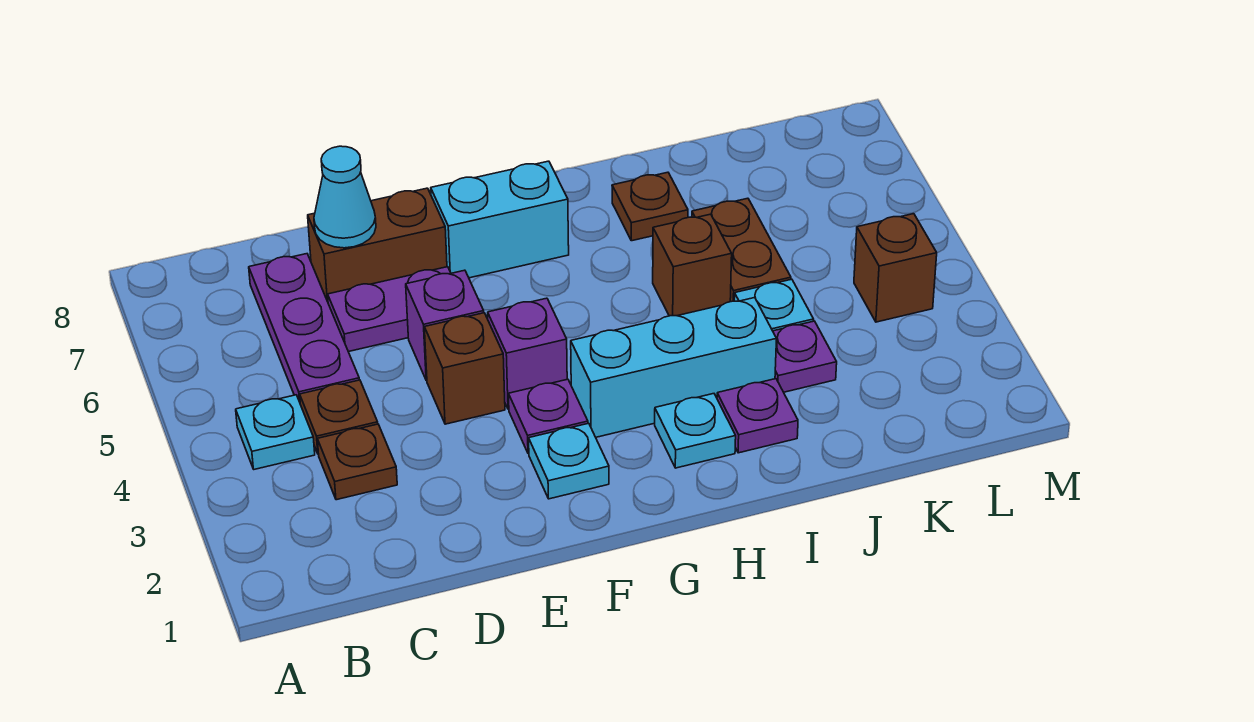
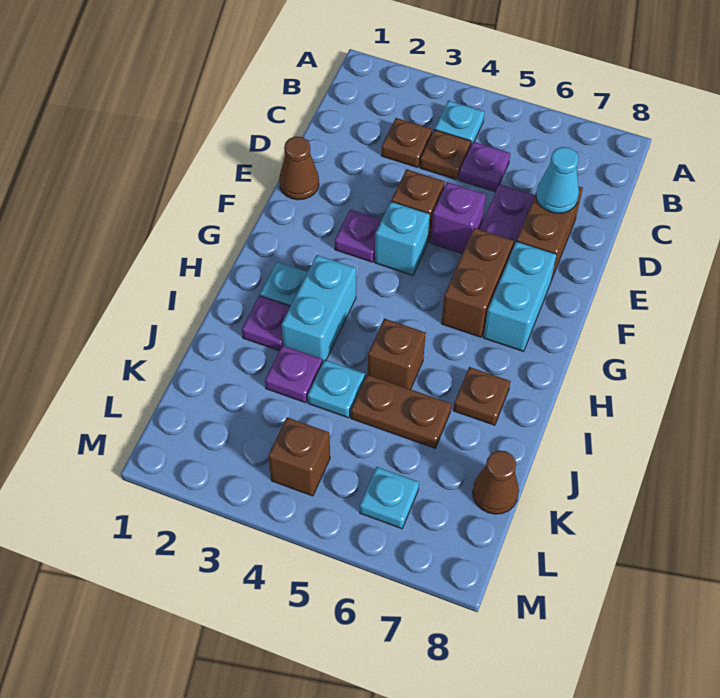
purple plate C5:C7 level 1 -> purple plate C5 level 1
none -> brown cone E1 level 1
cyan plate F2 level 1 -> cyan plate L6 level 1
purple brick F4 level 1 -> cyan brick F4 level 1
none -> brown brick F6:G6 level 1
cyan brick G3:I3 level 1 -> cyan brick H3:I3 level 1
none -> brown cone K8 level 1

